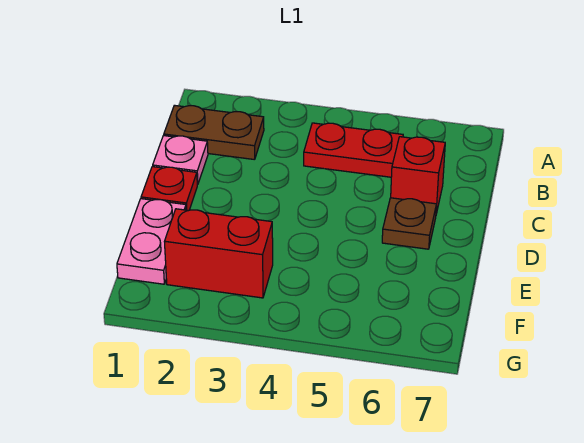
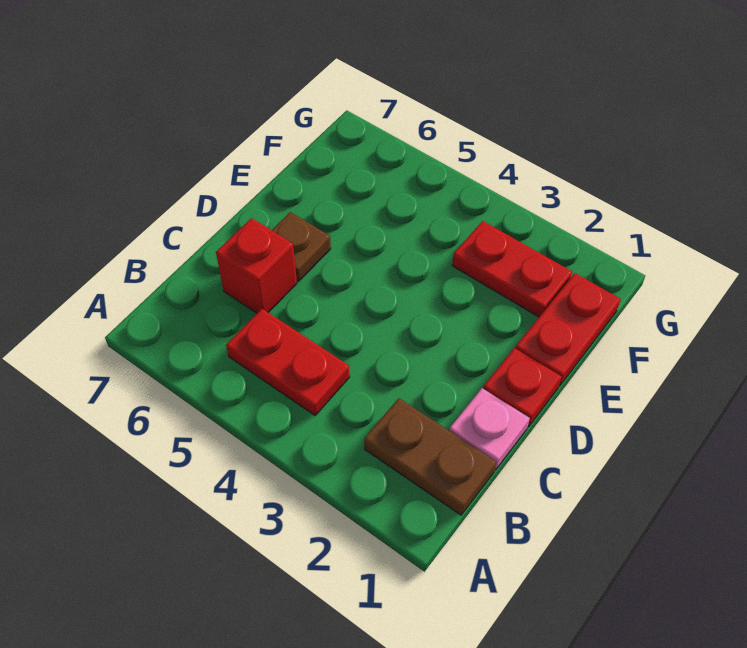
pink plate E1:F1 level 1 -> red plate E1:F1 level 1
red brick F2:F3 level 1 -> red plate F2:F3 level 1

